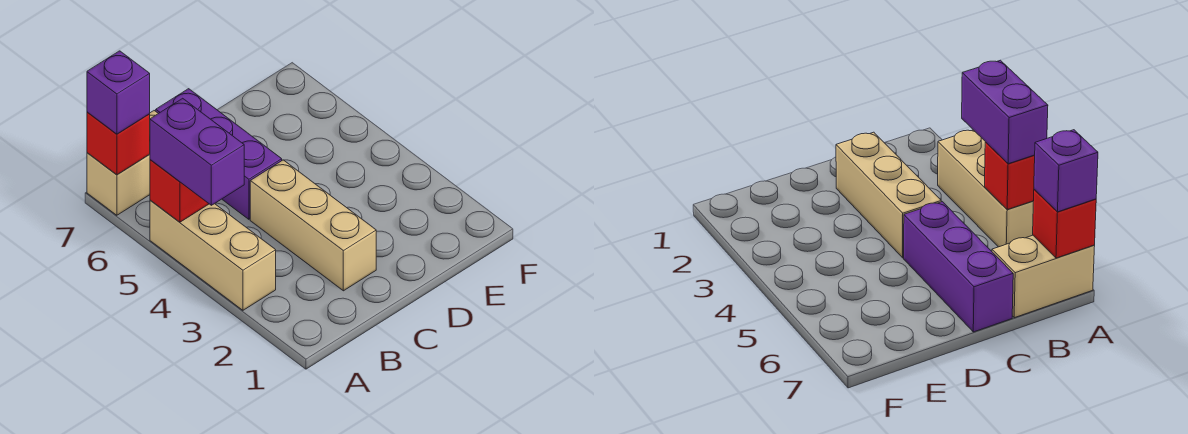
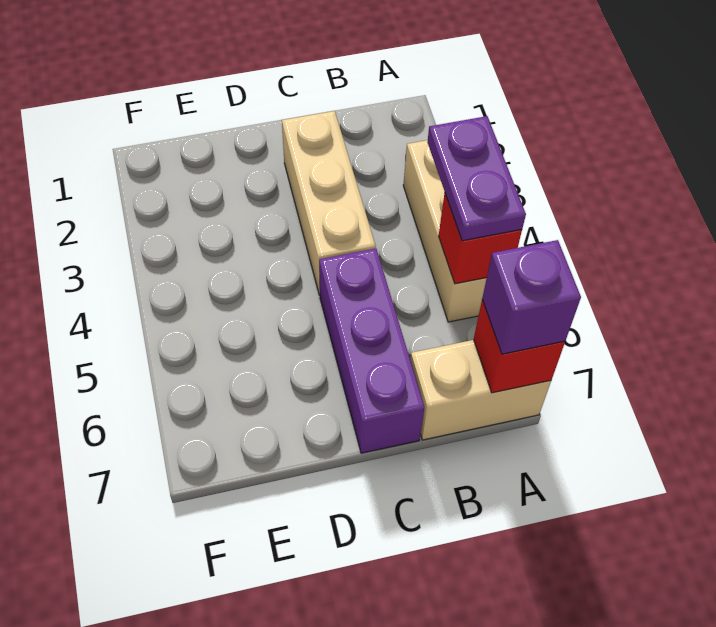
purple brick A4:A5 level 3 -> purple plate A4:A5 level 3

